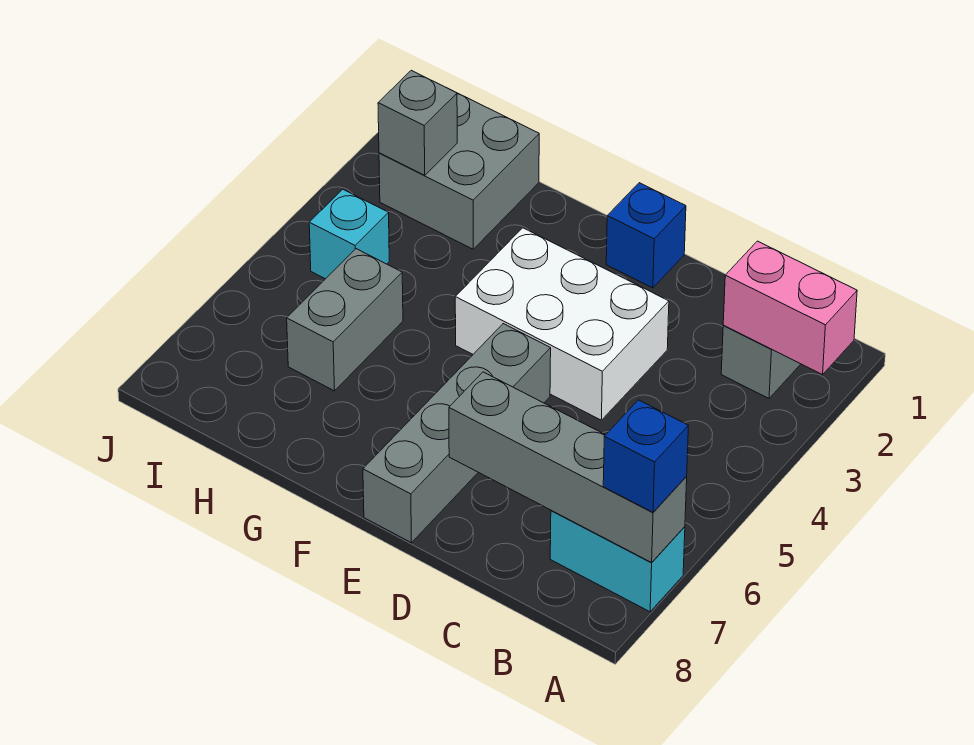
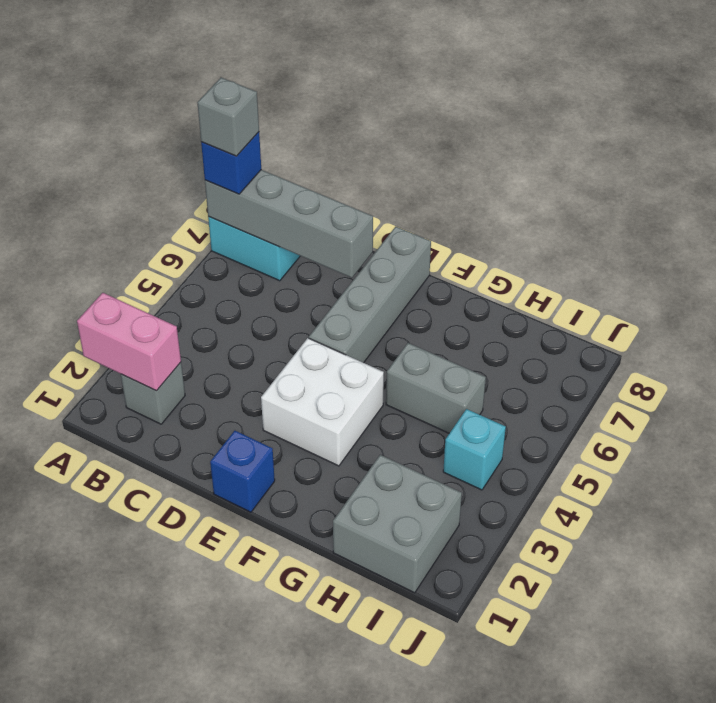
white brick D3:F4 level 1 -> white brick E3:F4 level 1
grey brick H5:H6 level 1 -> grey brick G5:H5 level 1
grey brick I2 level 2 -> grey brick A7 level 4

